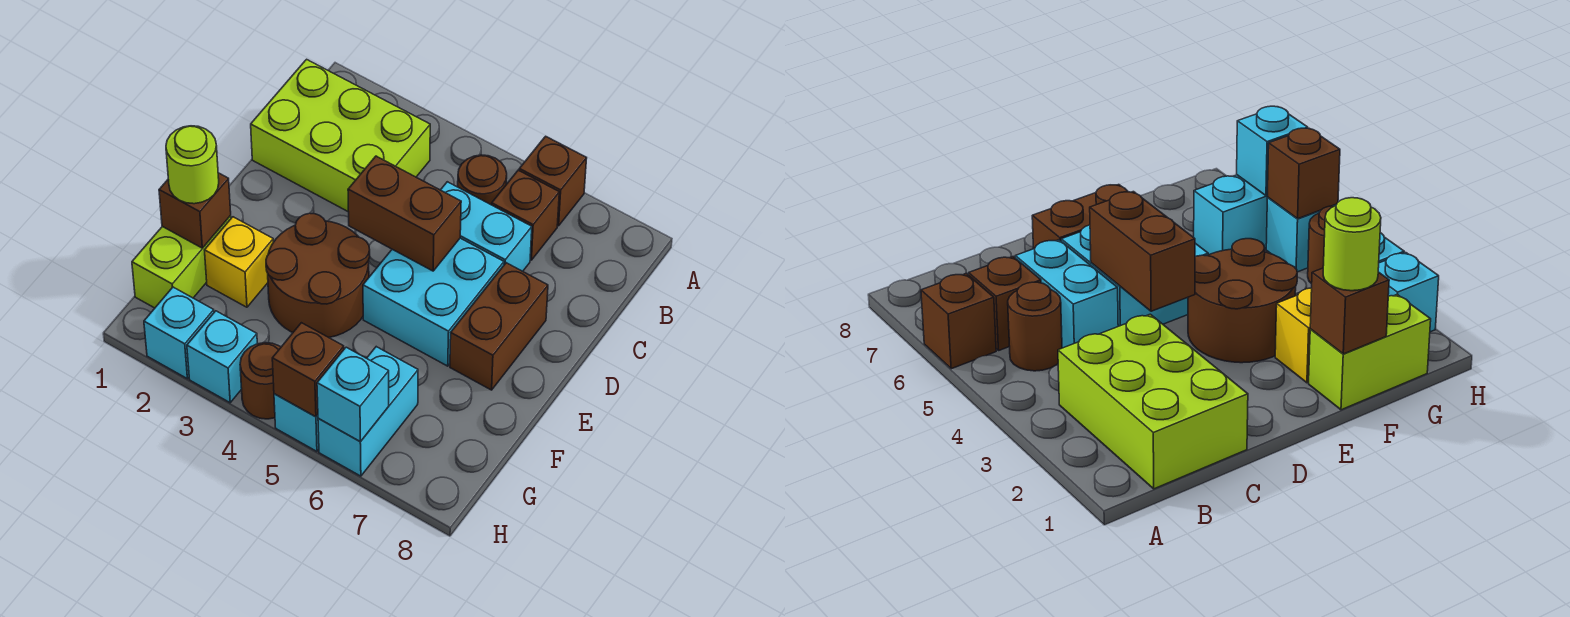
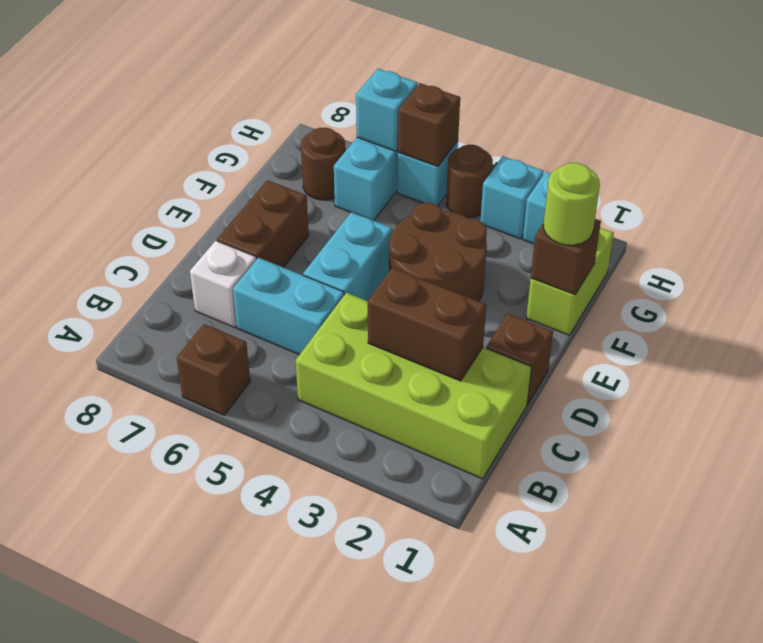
lime brick B1:C3 level 1 -> lime brick B1:C4 level 1
brown round brick B5 level 1 -> brown round brick G7 level 1
brown brick B6 level 1 -> brown brick D1 level 1
none -> white brick C7 level 1
brown brick D4:D5 level 2 -> brown brick C2:C3 level 2
cyan brick D5:E6 level 1 -> cyan brick D5:E5 level 1
yellow brick F2 level 1 -> none

